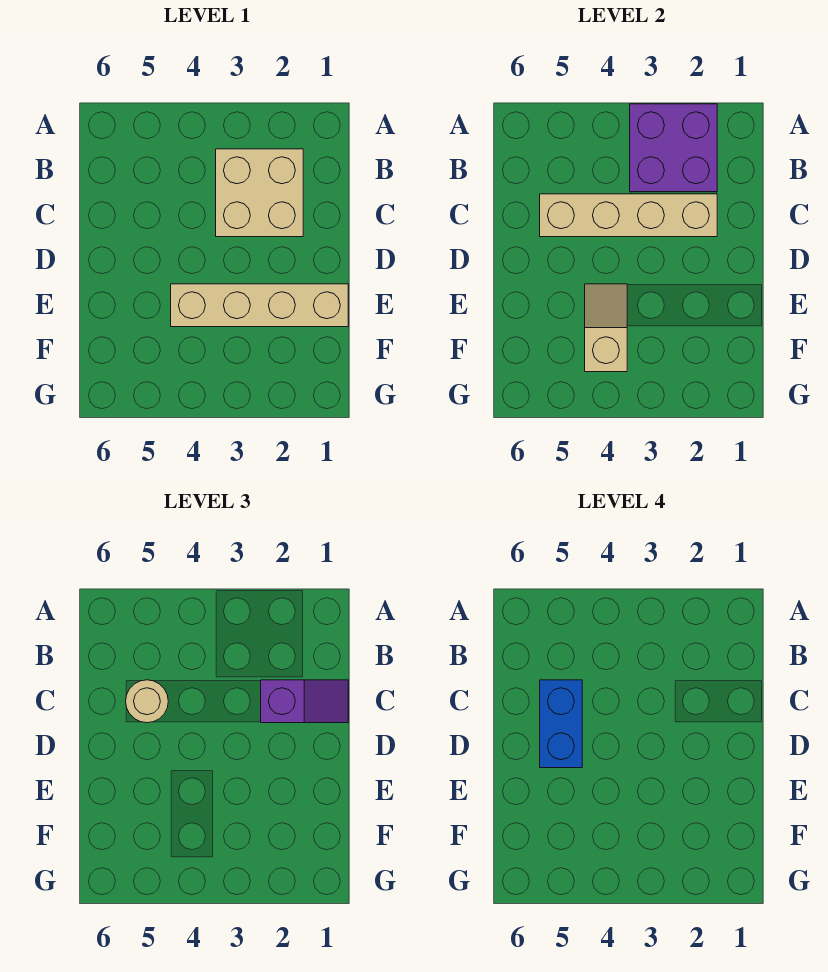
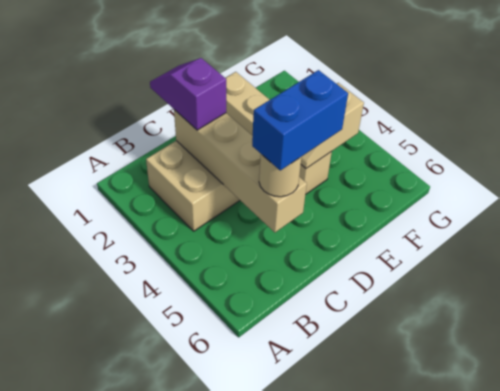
purple brick A2:B3 level 2 -> none

